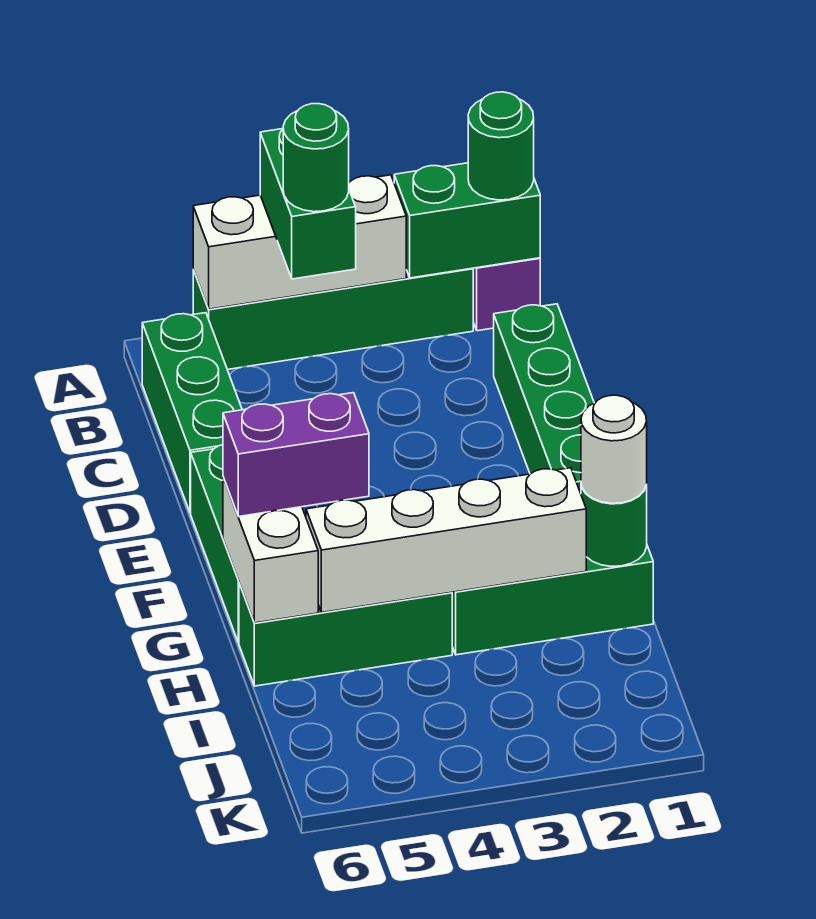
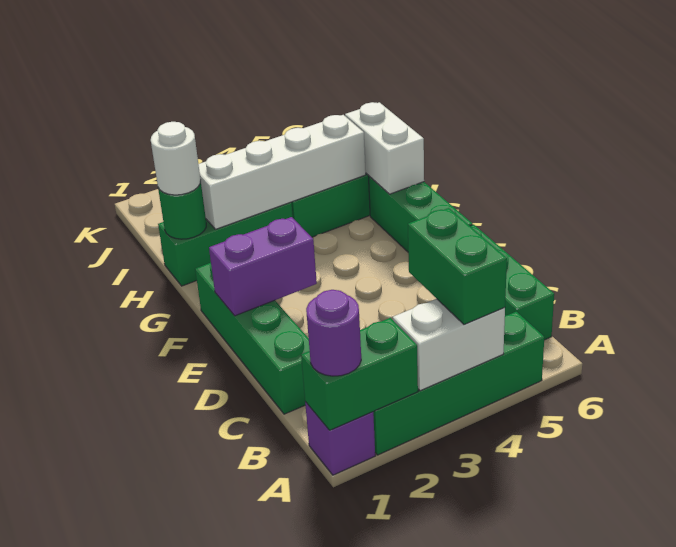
green round brick A1 level 3 -> purple round brick A1 level 3
white brick A3:A5 level 2 -> white brick A3:A4 level 2
green round brick B4 level 4 -> none
purple brick G5:G6 level 3 -> purple brick E1:E2 level 2

